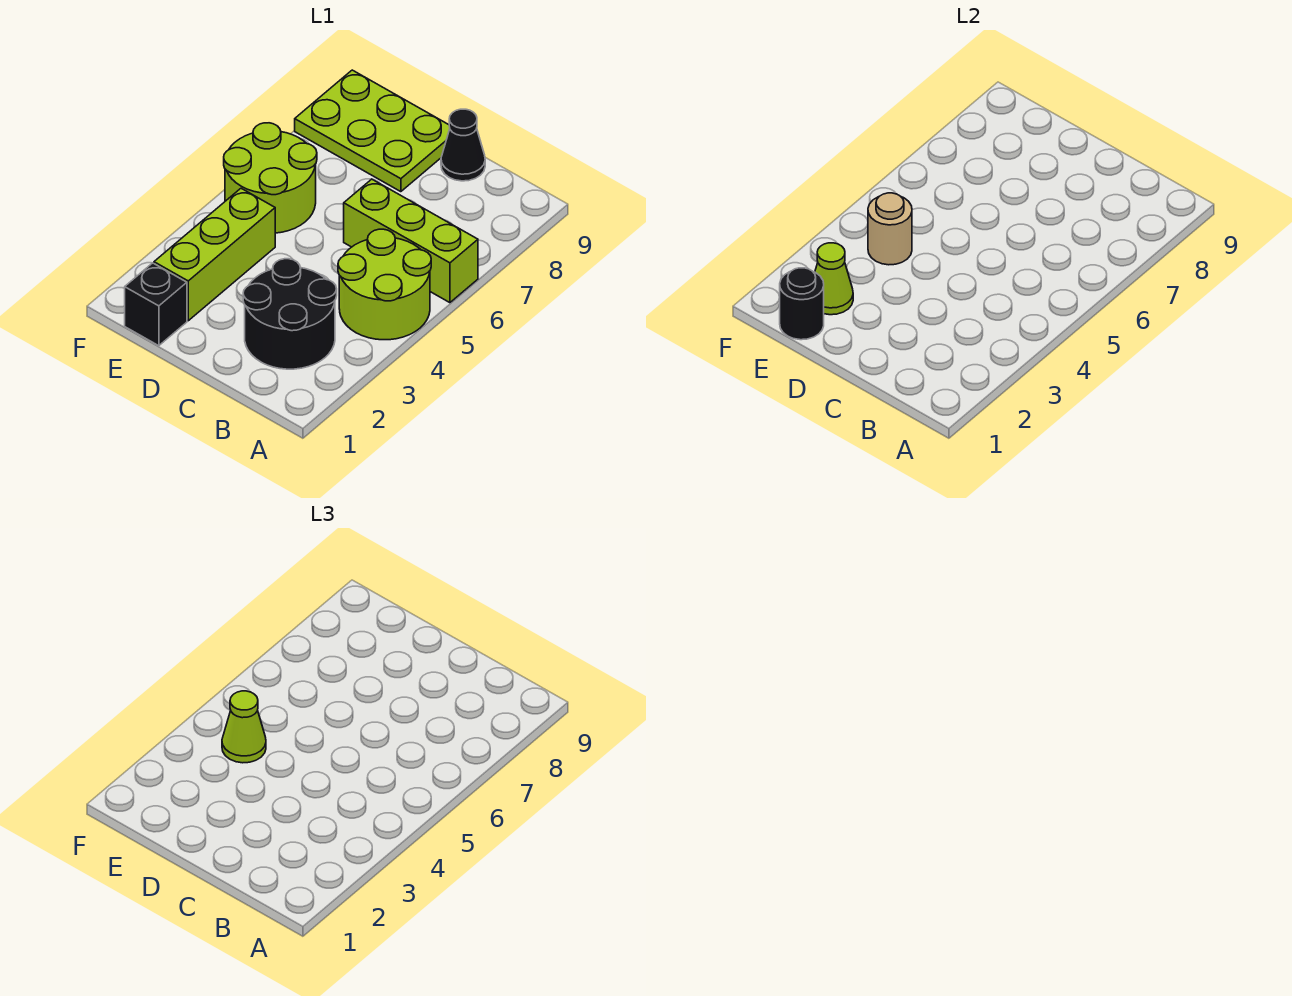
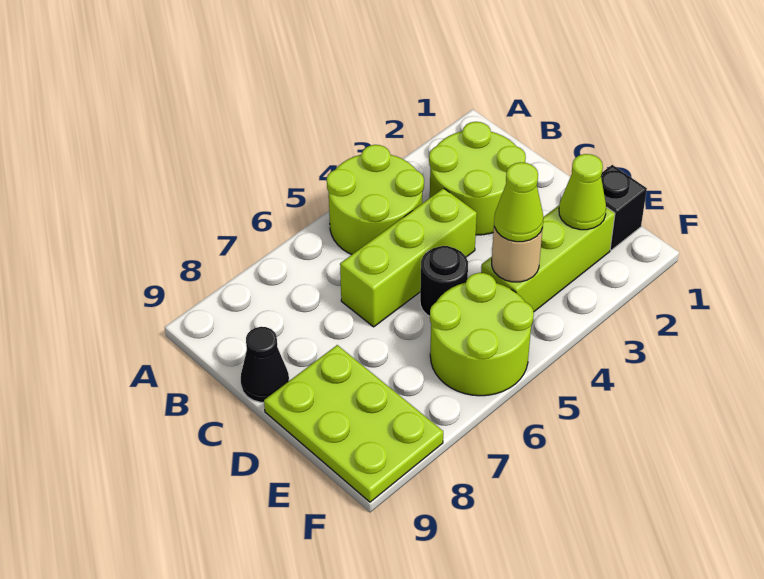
lime brick A6:C6 level 1 -> lime brick C4:C6 level 1
black round brick B2:C3 level 1 -> lime round brick B2:C3 level 1
black round brick E1 level 2 -> black round brick D5 level 1

